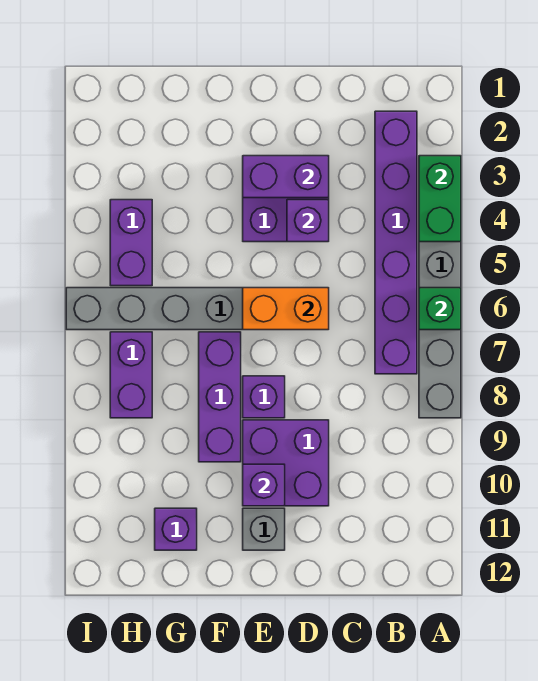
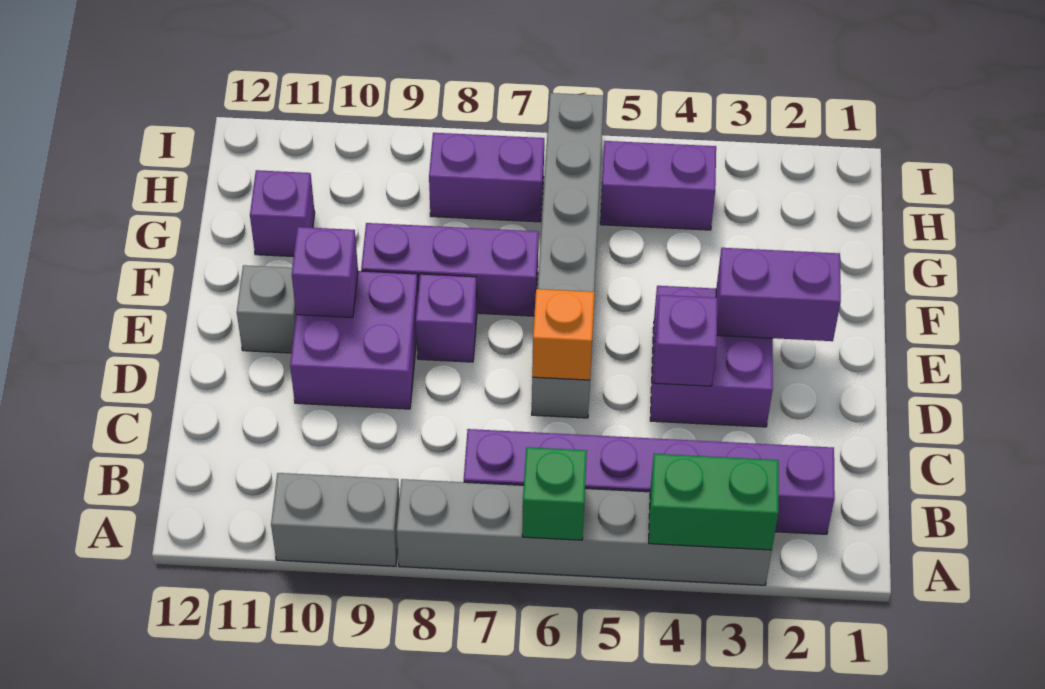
none -> grey brick A9:A10 level 1
purple brick D3:E3 level 2 -> purple brick E2:E3 level 2
orange brick D6:E6 level 2 -> orange brick D6 level 2

